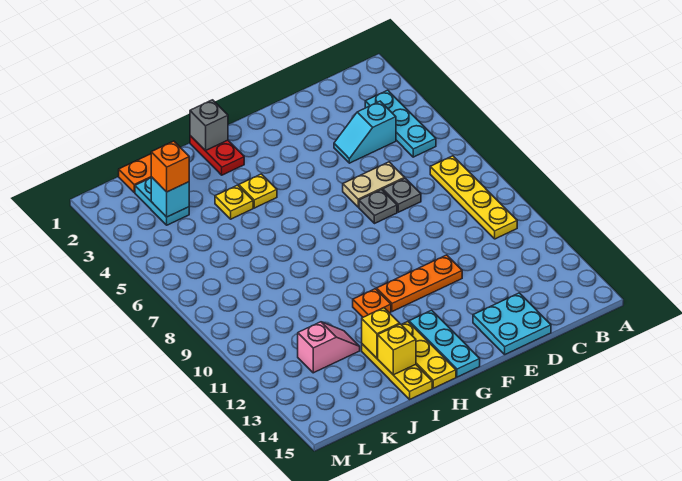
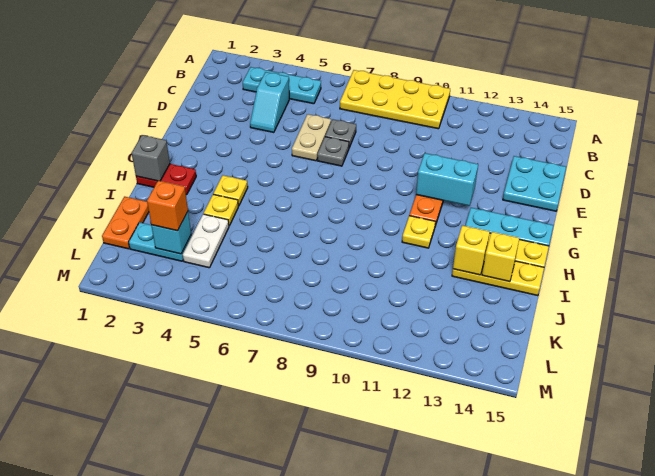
yellow plate B7:B10 level 1 -> yellow plate A7:B10 level 1
none -> cyan brick F11:F12 level 2
orange plate H11 level 1 -> yellow plate H11 level 1
none -> white plate J4:K4 level 1
pink slope J12:K12 level 1 top K -> none

